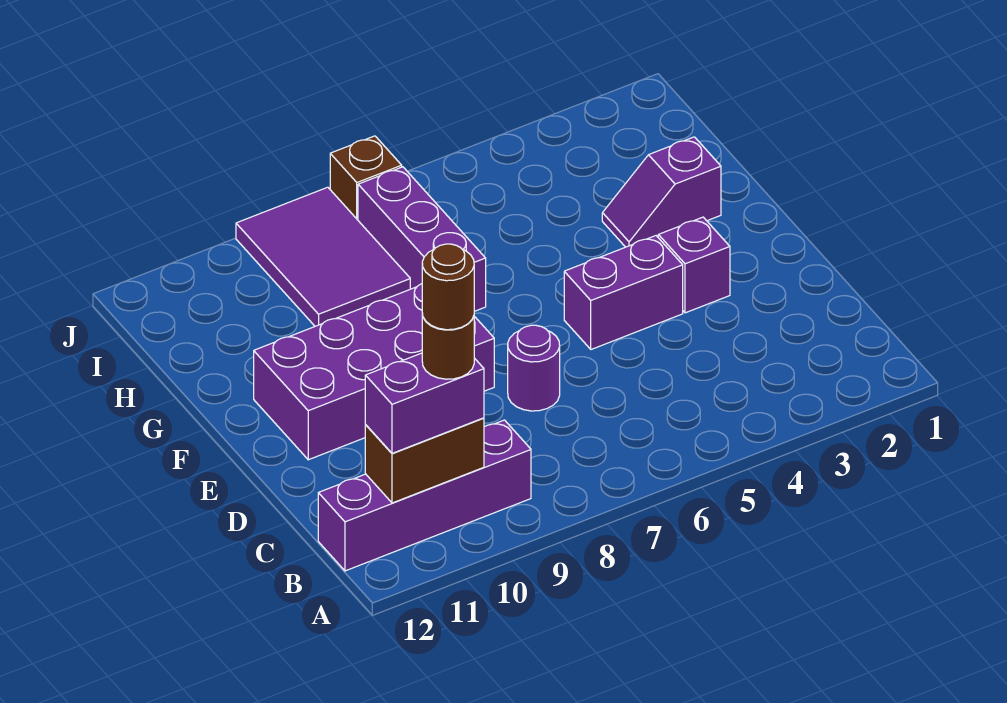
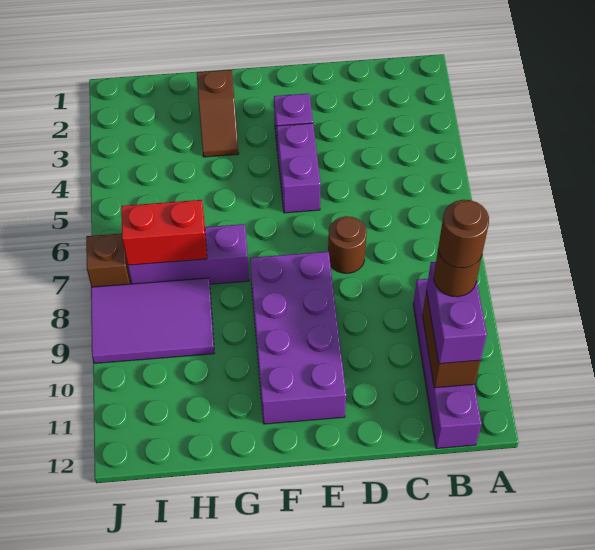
purple round brick D7 level 1 -> brown round brick D7 level 1
purple slope G2:G3 level 1 top 2 -> brown slope G2:G3 level 1 top 2
none -> red brick H7:I7 level 2

